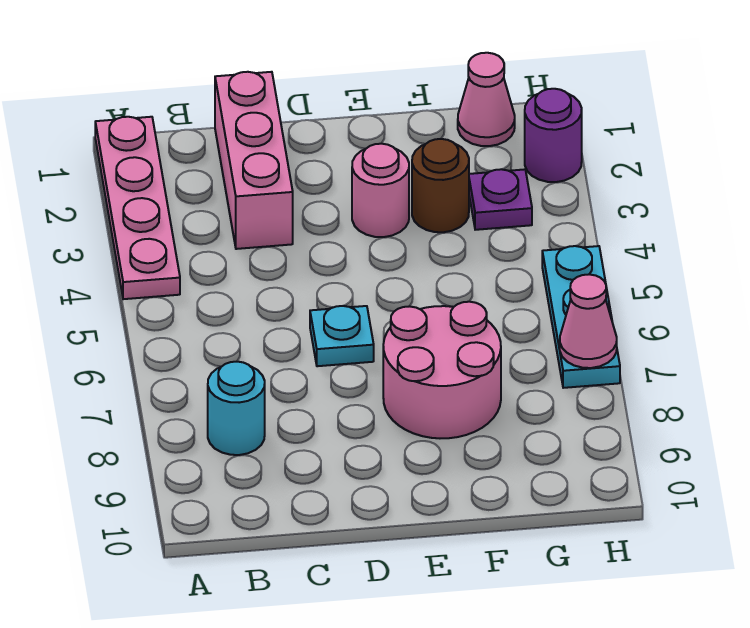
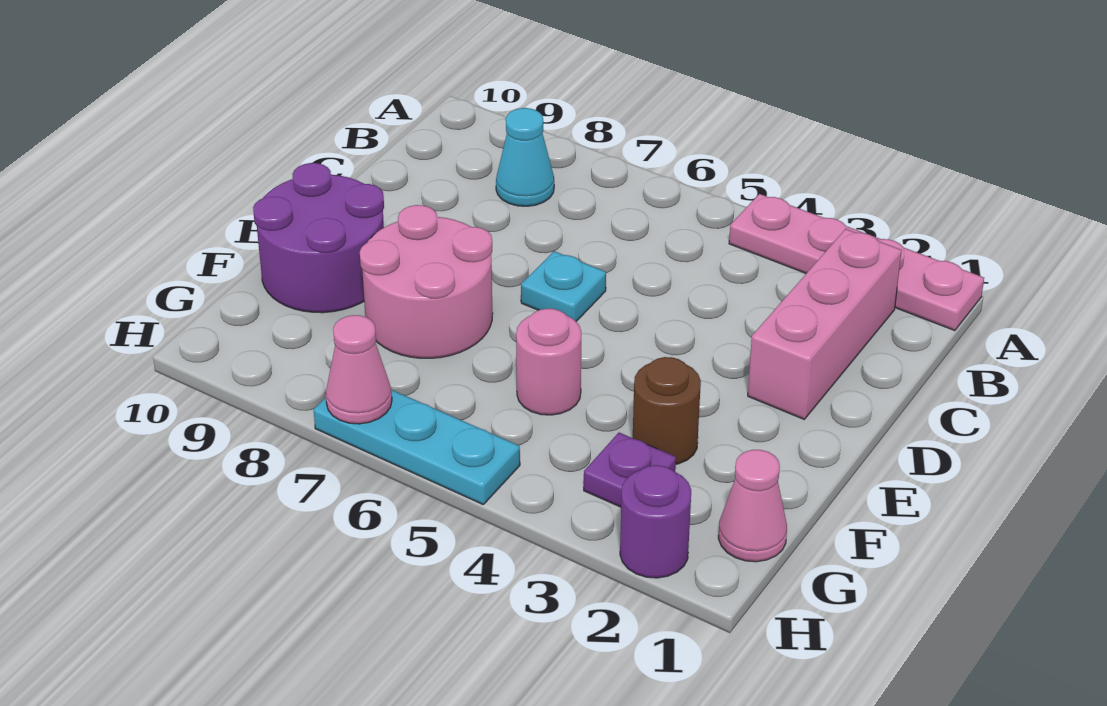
cyan round brick B8 level 1 -> cyan cone B8 level 1
pink brick C1:C3 level 1 -> pink brick B2:D2 level 1
pink round brick E3 level 1 -> pink round brick F5 level 1
none -> purple round brick E9:F10 level 1

